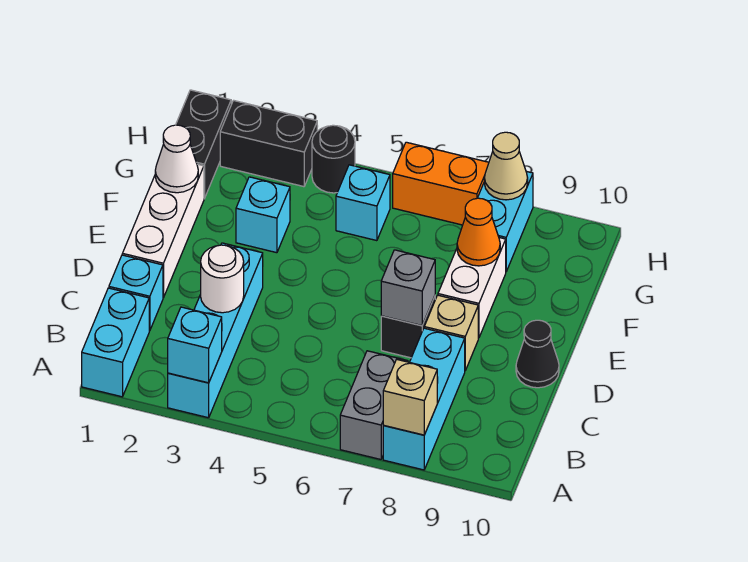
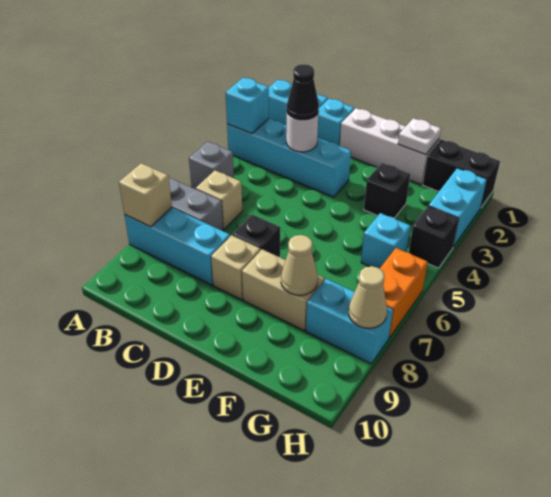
none -> tan brick B6 level 1
grey brick D7 level 2 -> grey brick A5 level 1
black cone D10 level 1 -> black cone C3 level 3
white brick E8:F8 level 1 -> tan brick E8:F8 level 1
white cone F1 level 2 -> white plate F1 level 2
cyan brick F3 level 1 -> black brick F3 level 1
orange cone F8 level 2 -> tan cone F8 level 2
black brick H2:H3 level 1 -> cyan brick H2:H3 level 1
black round brick H4 level 1 -> black brick H4 level 1

